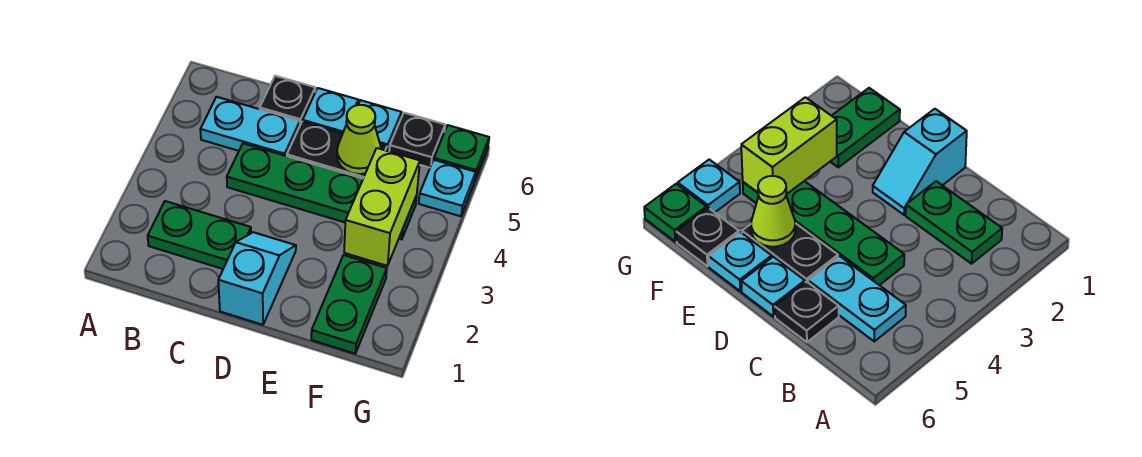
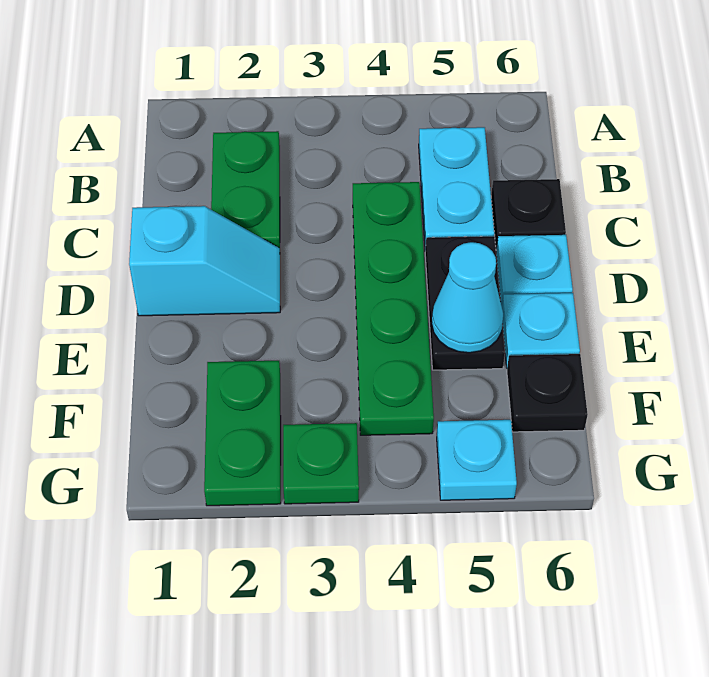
lime cone E5 level 2 -> cyan cone E5 level 2
green plate F1:F2 level 1 -> green plate F2:G2 level 1
lime brick F3:F4 level 2 -> none
green plate G6 level 1 -> green plate G3 level 1

